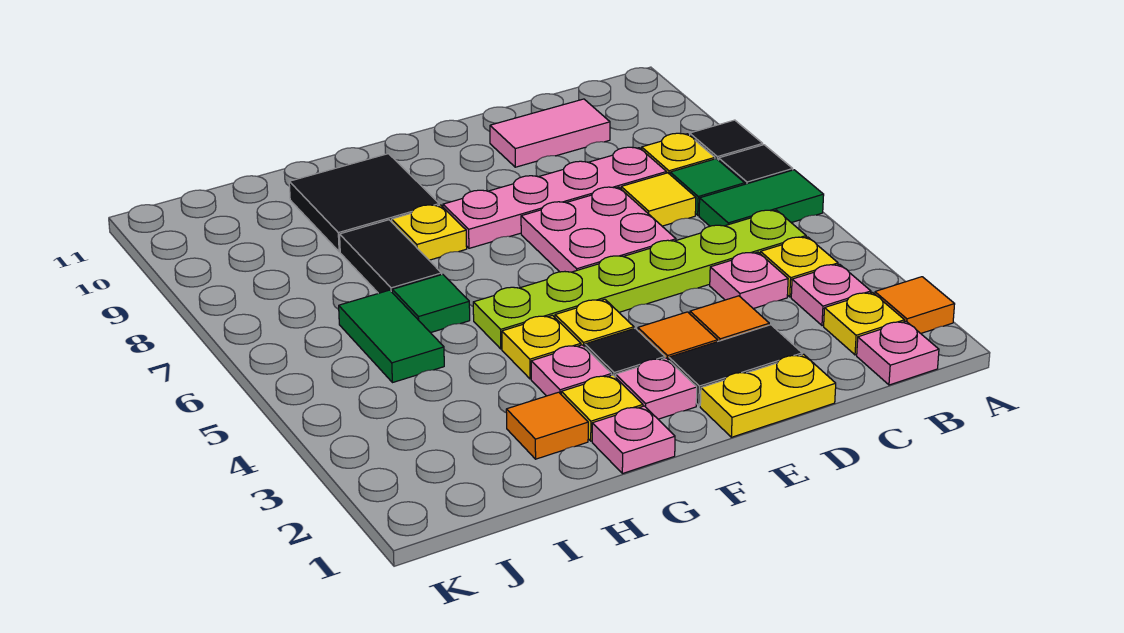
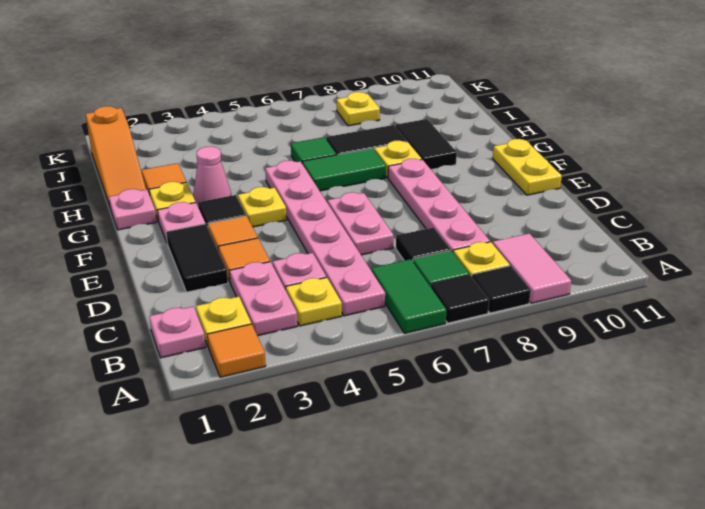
pink plate B3 level 1 -> pink plate B3:C3 level 1
lime plate B5:G5 level 1 -> pink plate B5:G5 level 1
yellow tile C7 level 1 -> black tile C7 level 1
pink tile C10:D10 level 1 -> pink tile A9:B9 level 1
yellow plate D1:E1 level 1 -> yellow plate E11:F11 level 1
pink plate D6:E7 level 1 -> pink plate D6:E6 level 1
pink plate G3 level 1 -> pink cone G3 level 1
yellow plate G4 level 1 -> yellow plate J8 level 1
black tile G9:H10 level 1 -> black tile G9:H9 level 1
none -> orange slope H1:J1 level 1 top J
green tile I5:I6 level 1 -> green tile G6:G7 level 1

